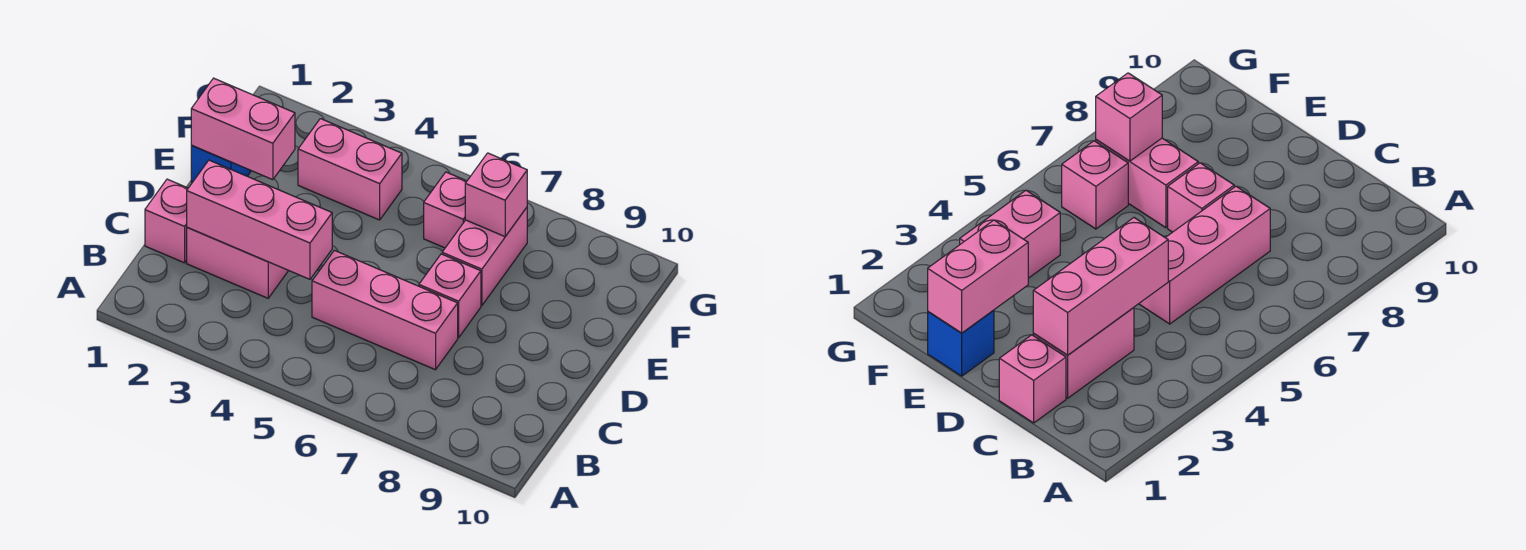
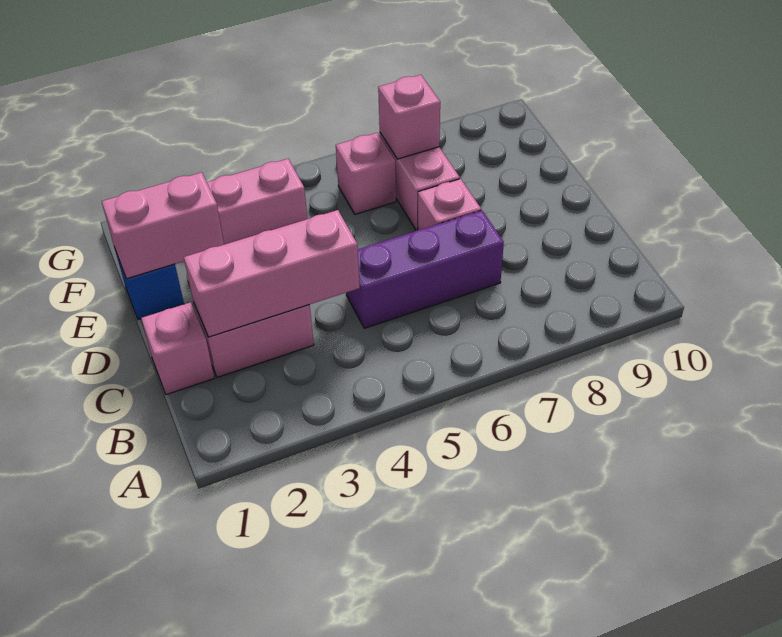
pink brick C5:C7 level 1 -> purple brick C5:C7 level 1

